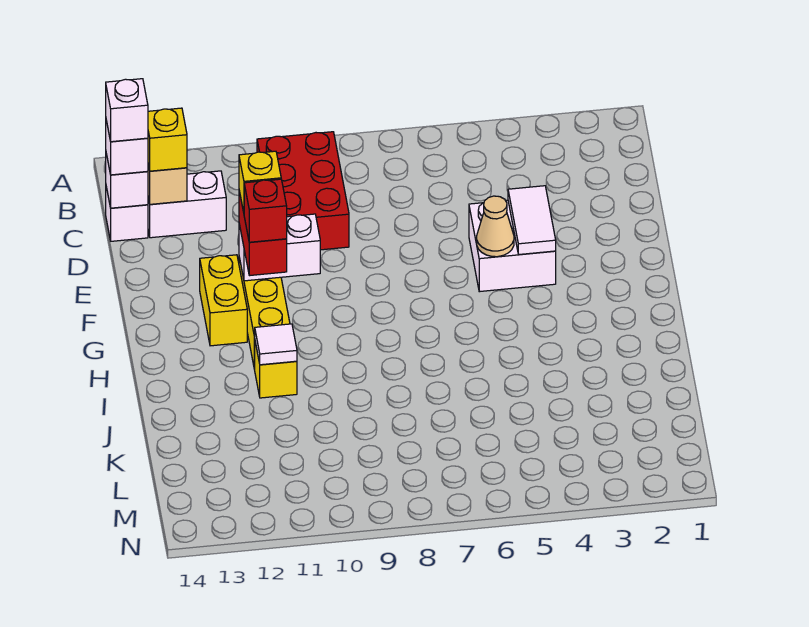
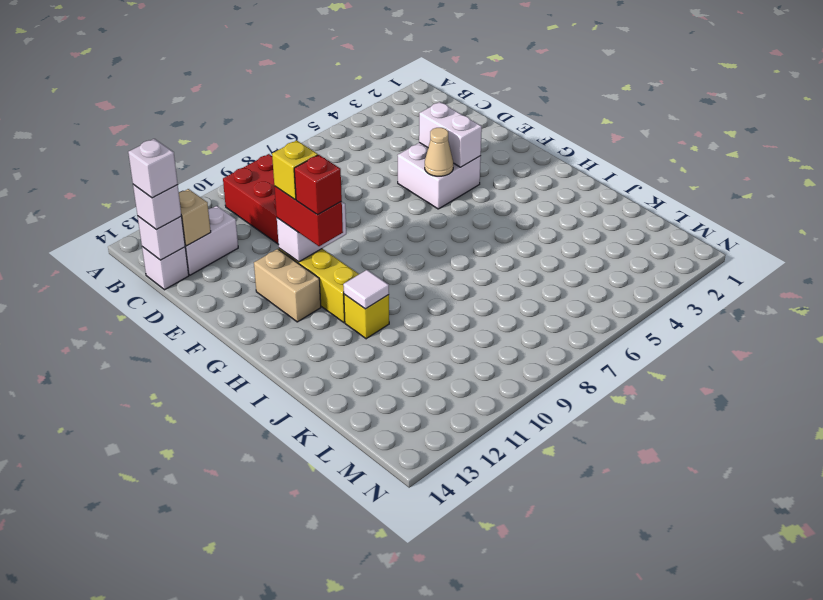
yellow brick C13 level 3 -> none
white tile E4:F4 level 2 -> white brick E4:F4 level 2
yellow brick F12:G12 level 1 -> tan brick F12:G12 level 1

